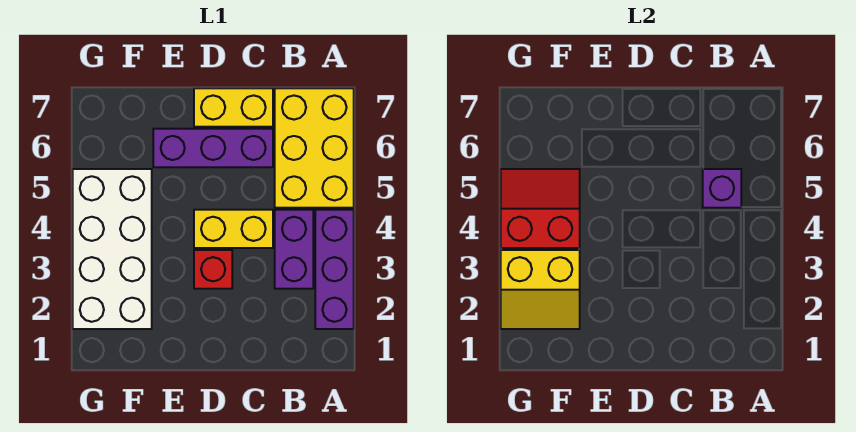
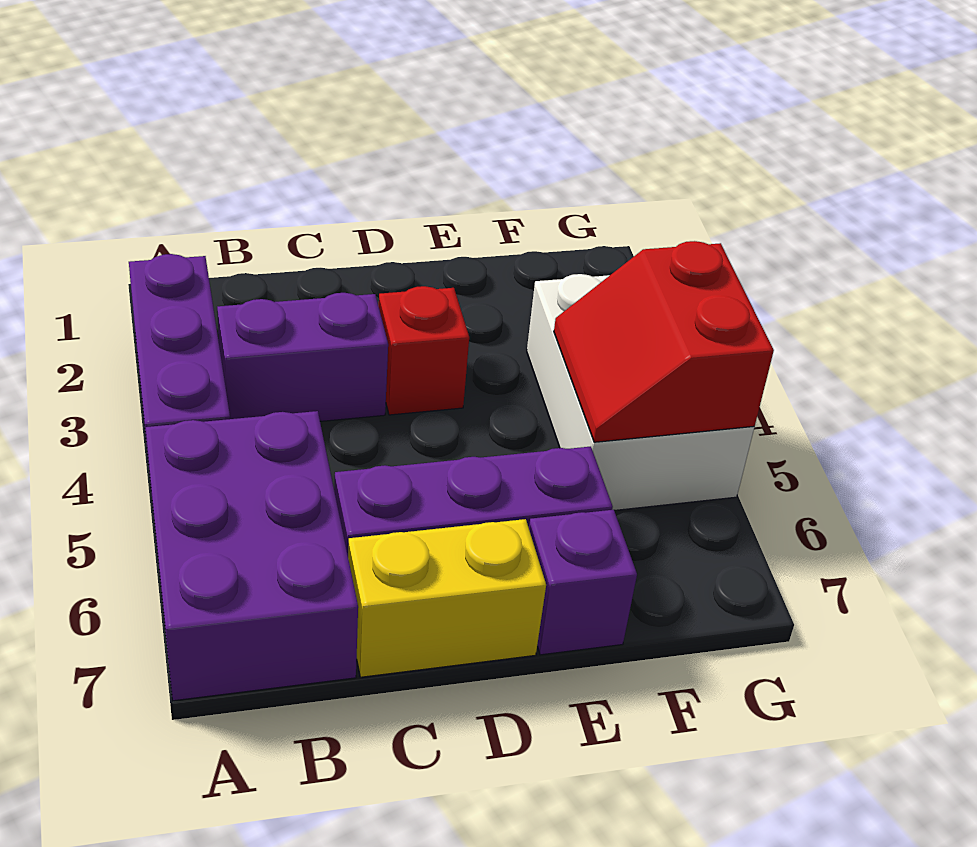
yellow brick A5:B7 level 1 -> purple brick A5:B7 level 1
purple brick B3:B4 level 1 -> purple brick B3:C3 level 1
purple brick B5 level 2 -> purple brick E7 level 1
yellow brick C4:D4 level 1 -> none
white brick F2:G5 level 1 -> white brick F3:G5 level 1
yellow slope F2:G3 level 2 top 3 -> none
red slope F4:G5 level 2 top 4 -> red slope F4:G5 level 2 top G

